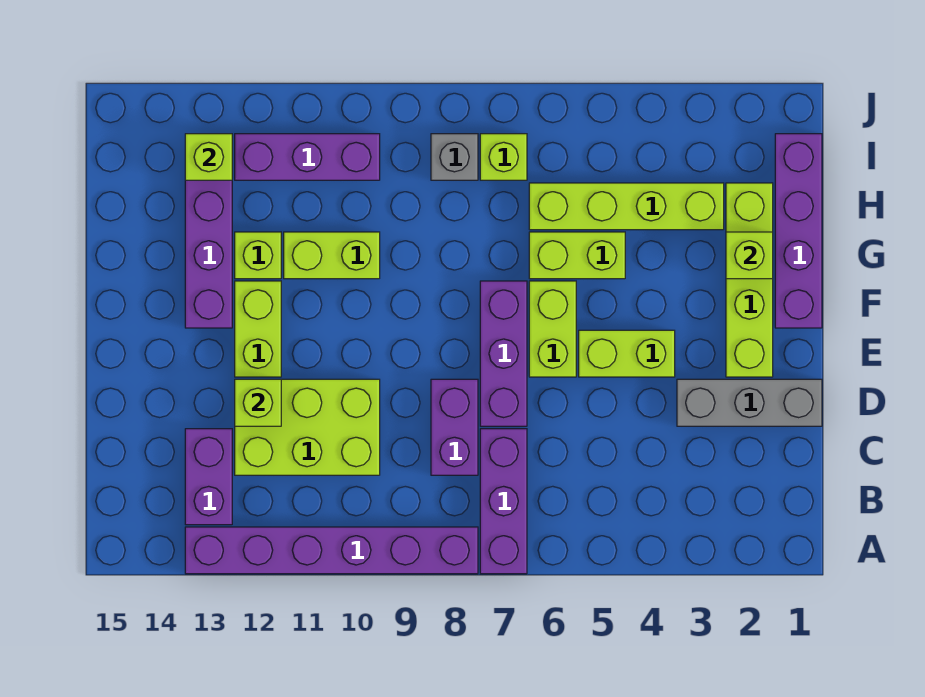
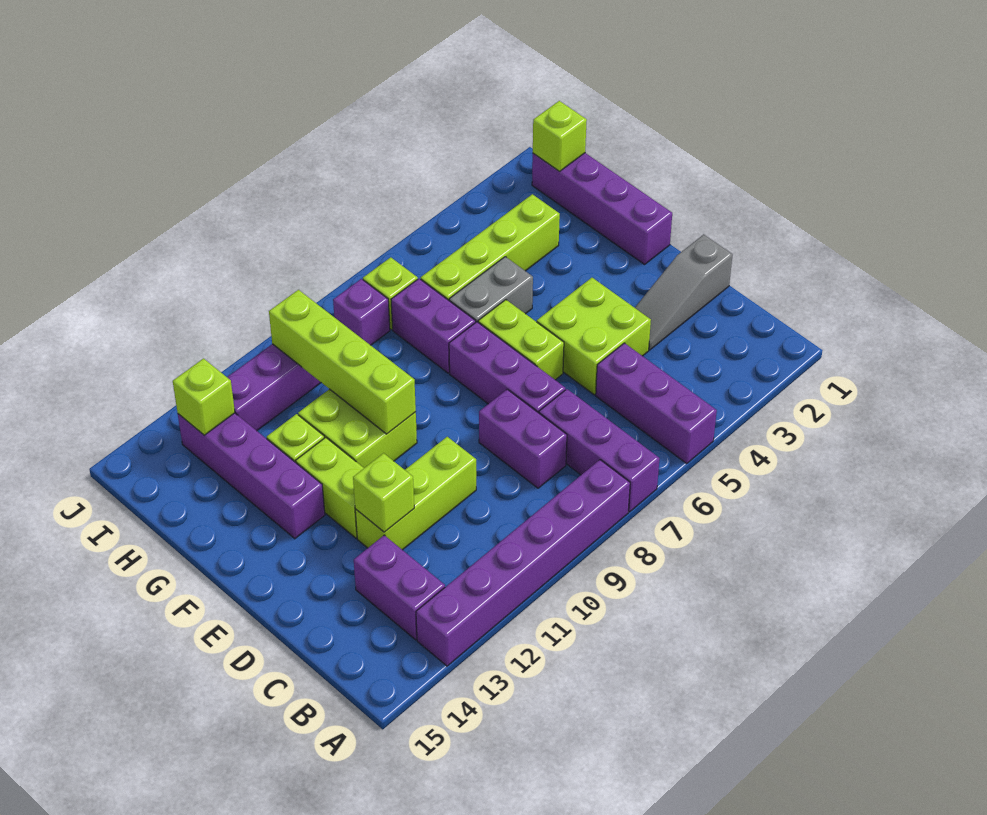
none -> purple brick A5:C5 level 1
lime brick C10:D12 level 1 -> lime brick D10:D12 level 1
grey brick D1:D3 level 1 -> grey slope D1:D3 level 1 top 1
lime brick E2:H2 level 1 -> lime brick F10:I10 level 2
lime brick E4:E5 level 1 -> lime brick D4:E5 level 1
lime brick G2 level 2 -> lime brick I1 level 2
lime brick G5:G6 level 1 -> grey brick G5:G6 level 1
none -> purple brick G7:H7 level 1
lime brick G10:G11 level 1 -> lime brick F10:G11 level 1
grey brick I8 level 1 -> purple brick I8 level 1

